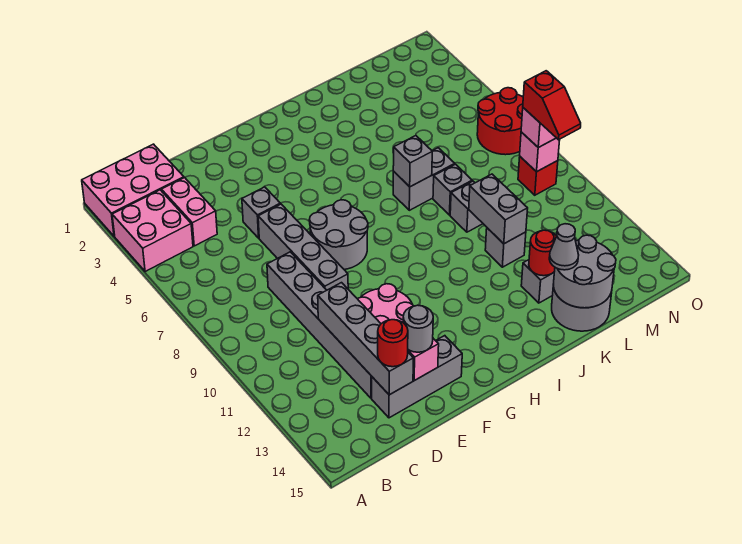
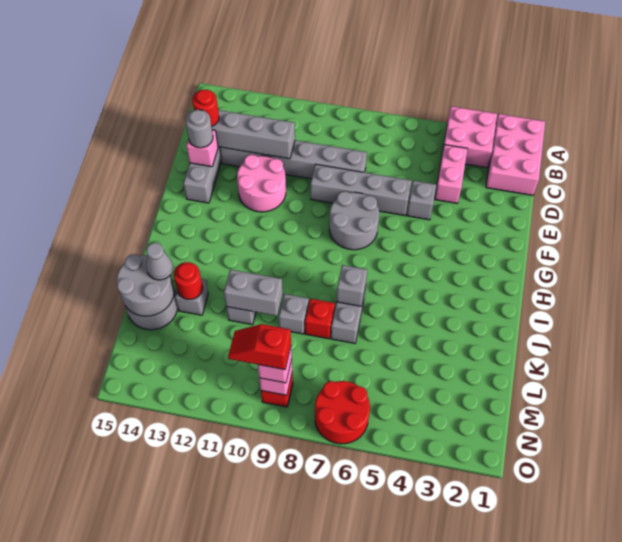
pink brick C3:C4 level 1 -> pink brick C4:D4 level 1
grey brick K8 level 1 -> red brick K8 level 1

